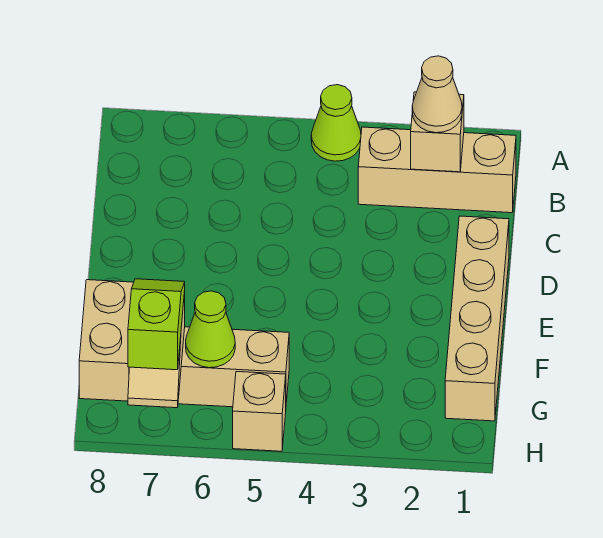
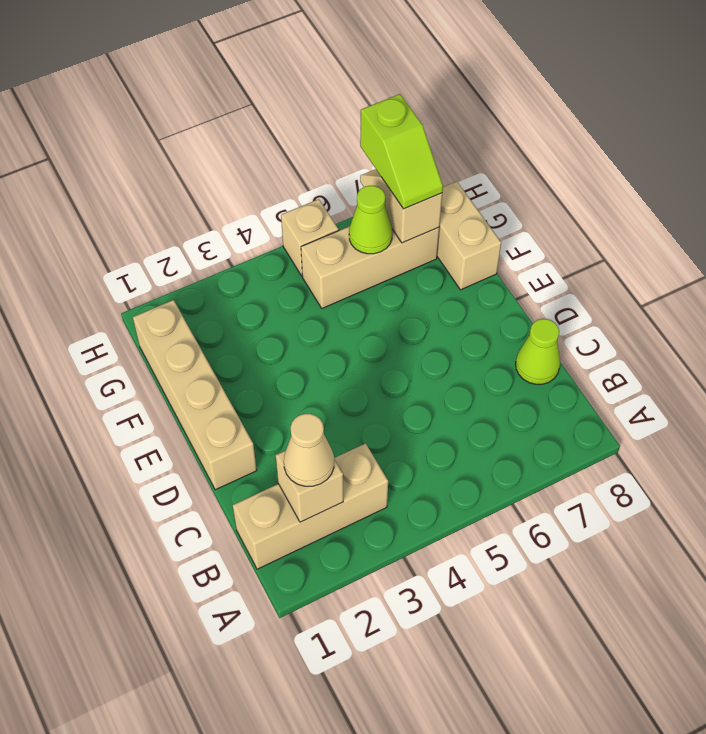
lime cone A4 level 1 -> lime cone C8 level 1

